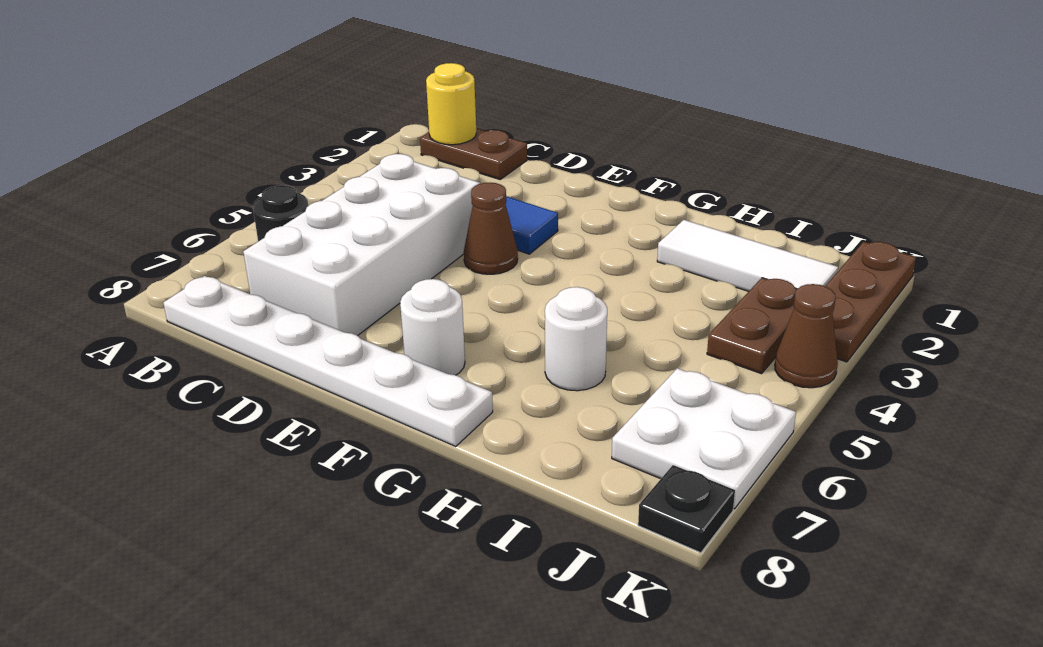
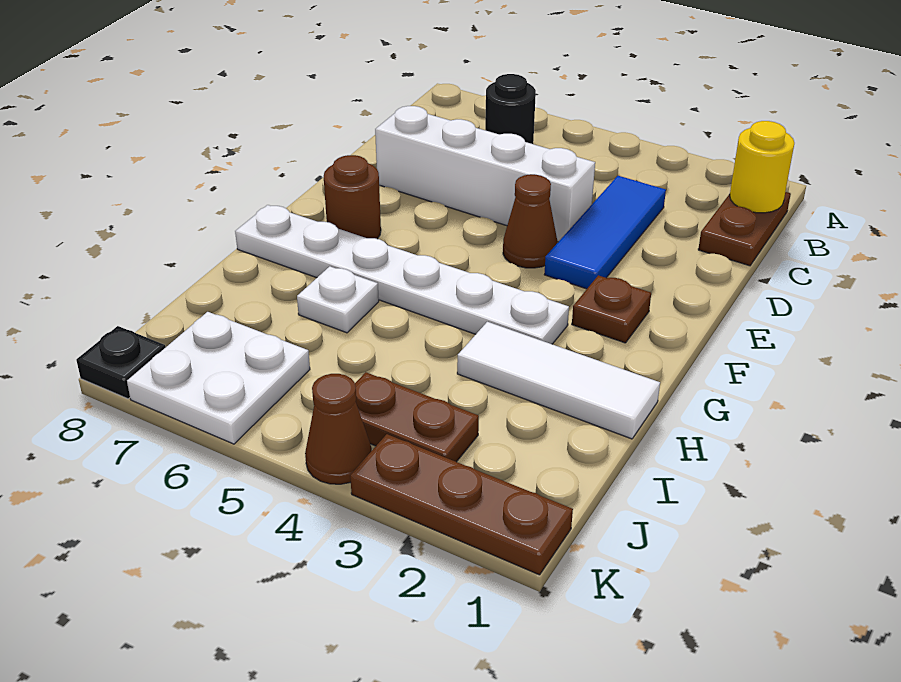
white plate B8:G8 level 1 -> white plate G3:G8 level 1
white brick C4:D7 level 1 -> white brick D4:D7 level 1
none -> brown plate F2 level 1
white round brick F7 level 1 -> brown round brick F7 level 1
white tile H2:J2 level 1 -> white tile H1:H3 level 1
white round brick H6 level 1 -> white plate H6 level 1

